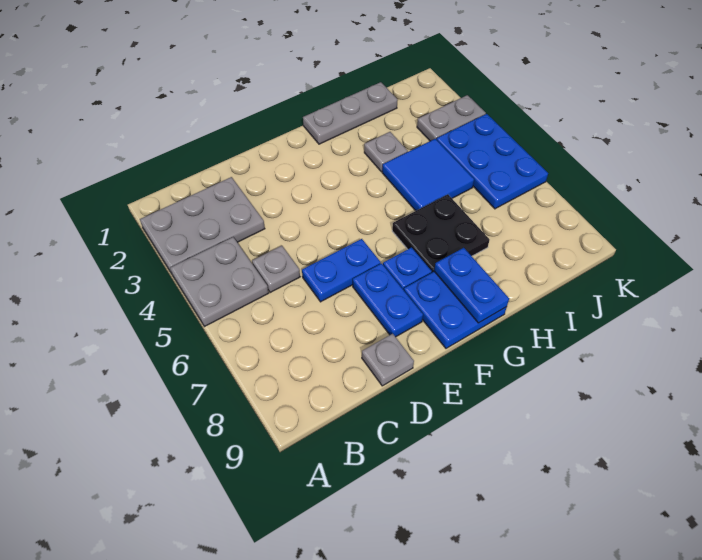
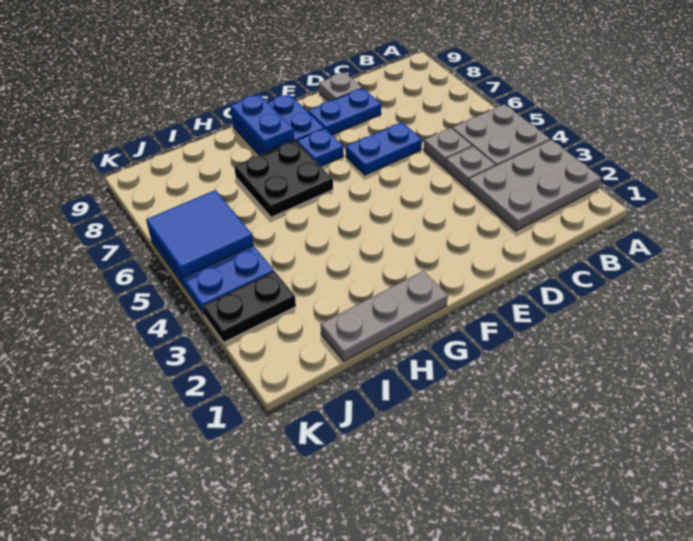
blue plate E7:E8 level 1 -> blue plate D8:E8 level 1
grey plate H3 level 1 -> grey plate C4 level 1
blue tile H4:I5 level 1 -> blue tile J5:K6 level 2
grey plate J3:K3 level 1 -> black plate J3:K3 level 1

